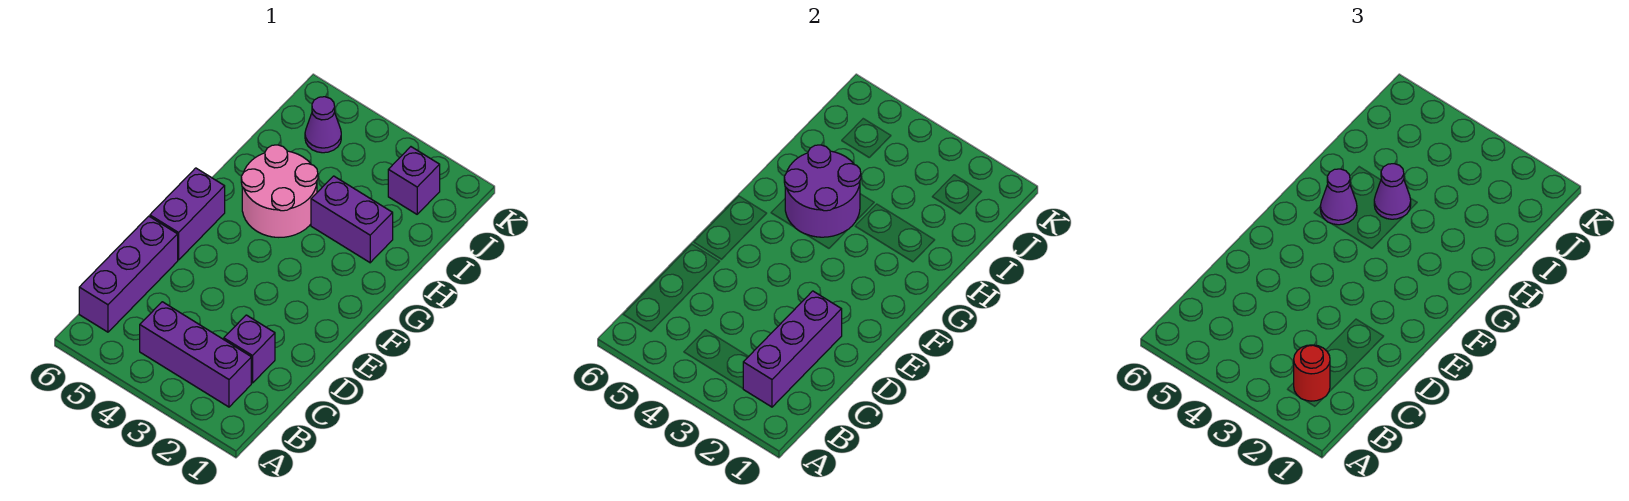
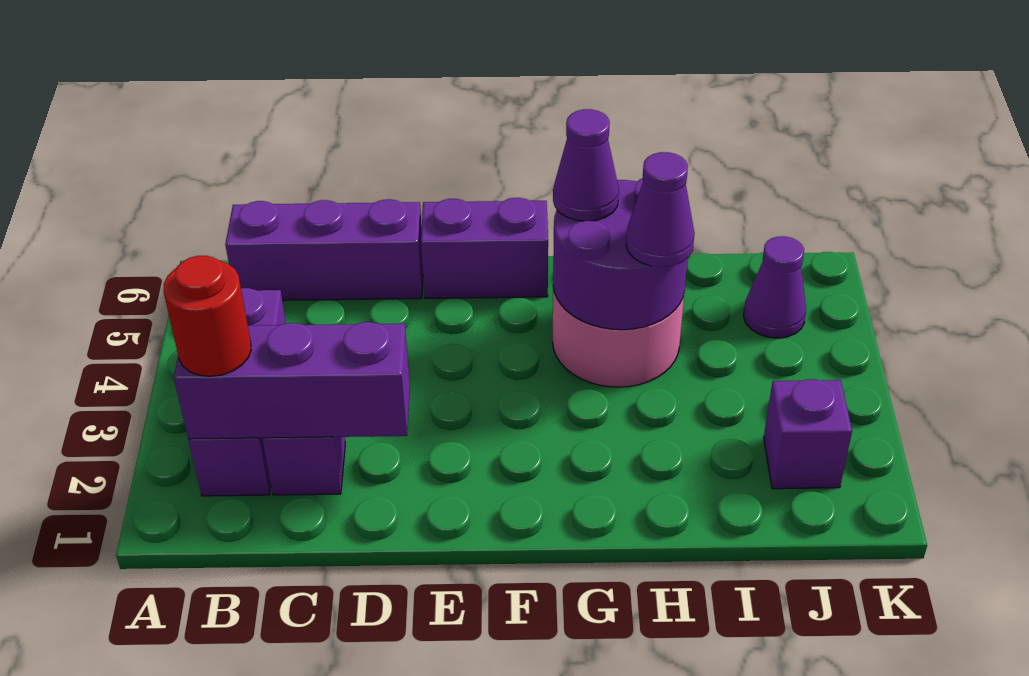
purple brick H2:H3 level 1 -> none

